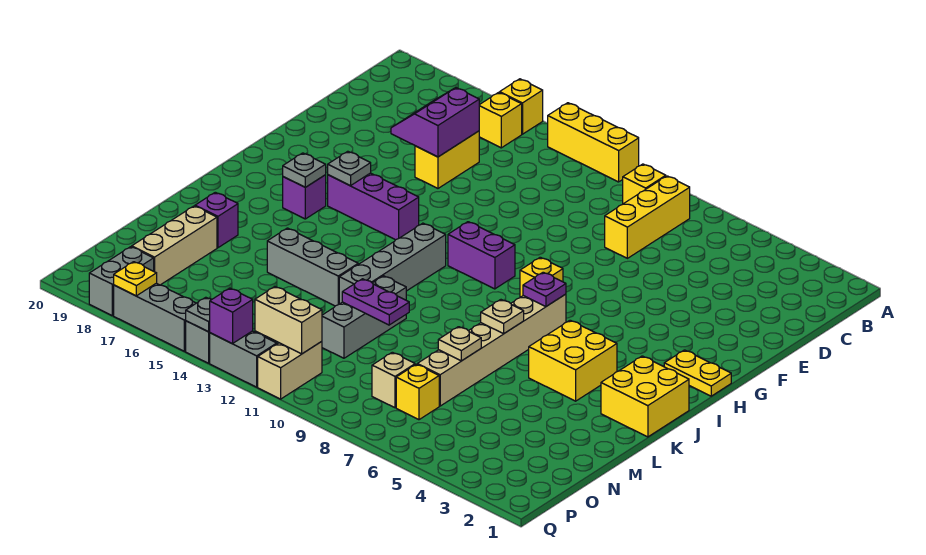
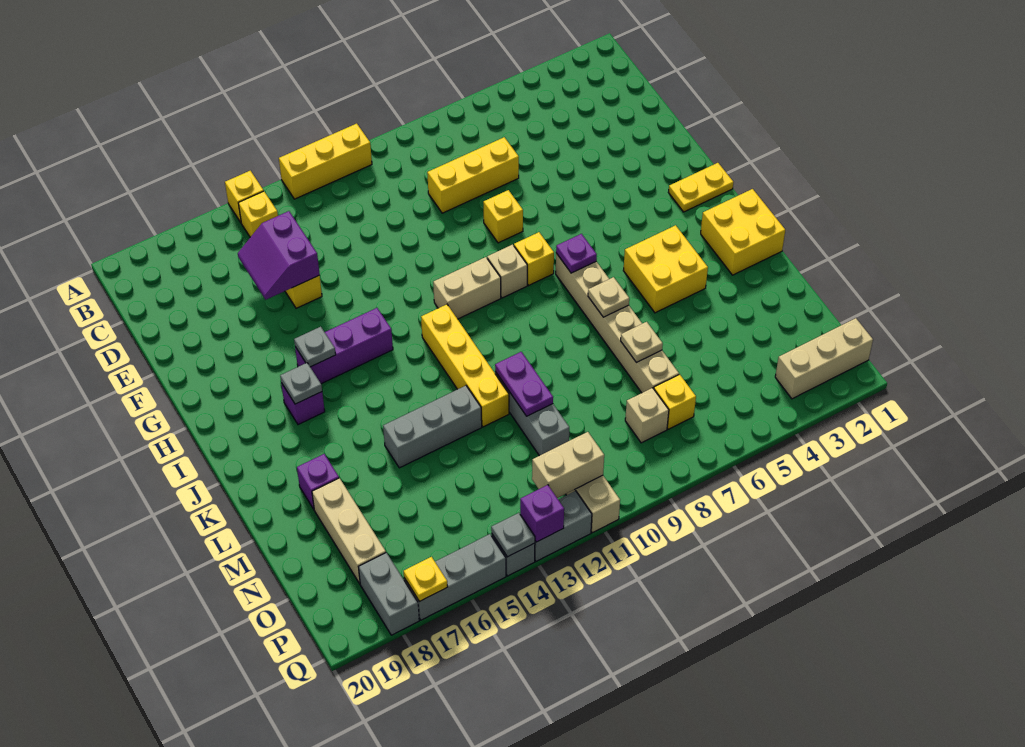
yellow brick B8:D8 level 1 -> yellow brick D7:D9 level 1
yellow brick B9 level 1 -> yellow brick F8 level 1
none -> tan brick H9 level 1
purple brick H10:H11 level 1 -> tan brick H10:H11 level 1
grey brick I12:L12 level 1 -> yellow brick I12:L12 level 1
purple plate M10:M11 level 2 -> purple plate L11:M11 level 2
none -> tan brick P1:P3 level 1

